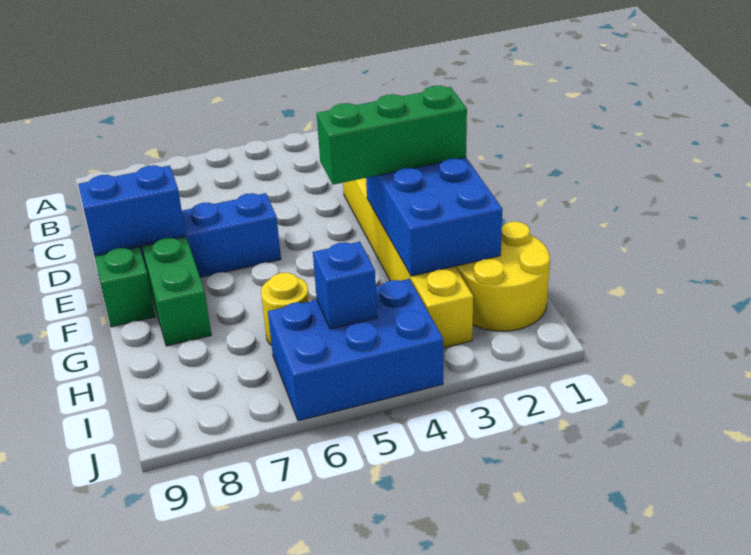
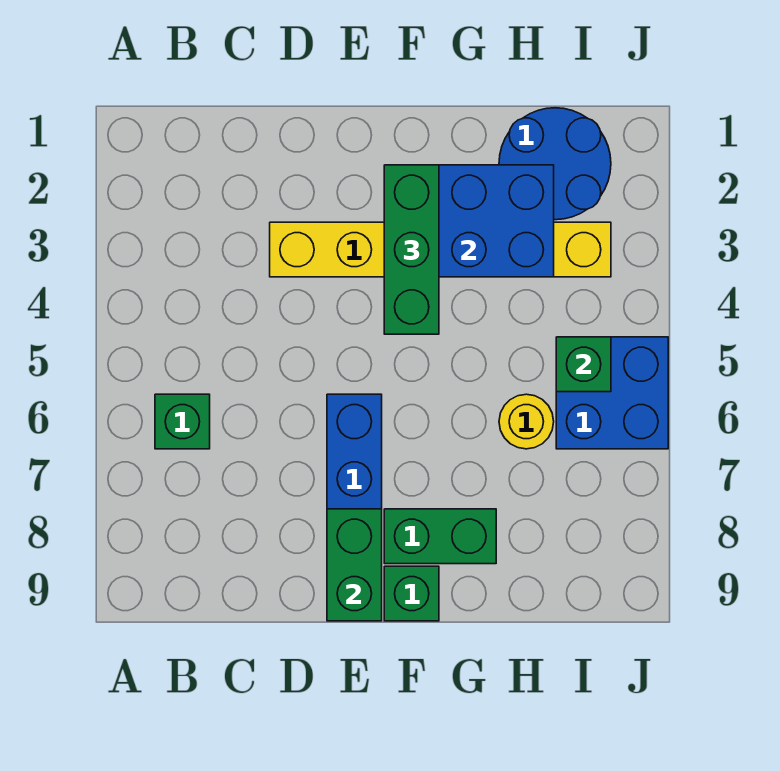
none -> green brick B6 level 1
blue brick E8:E9 level 2 -> green brick E8:E9 level 2
yellow round brick H1:I2 level 1 -> blue round brick H1:I2 level 1
blue brick I4:J6 level 1 -> blue brick I5:J6 level 1
blue brick I5 level 2 -> green brick I5 level 2

